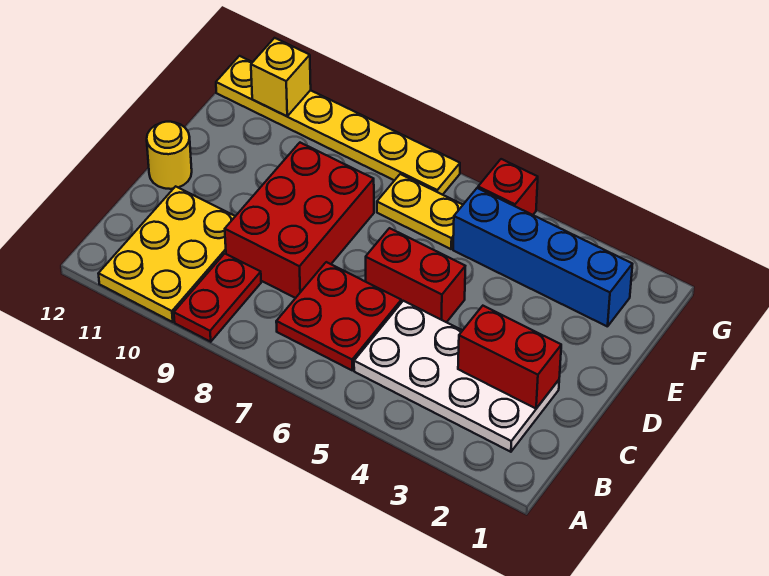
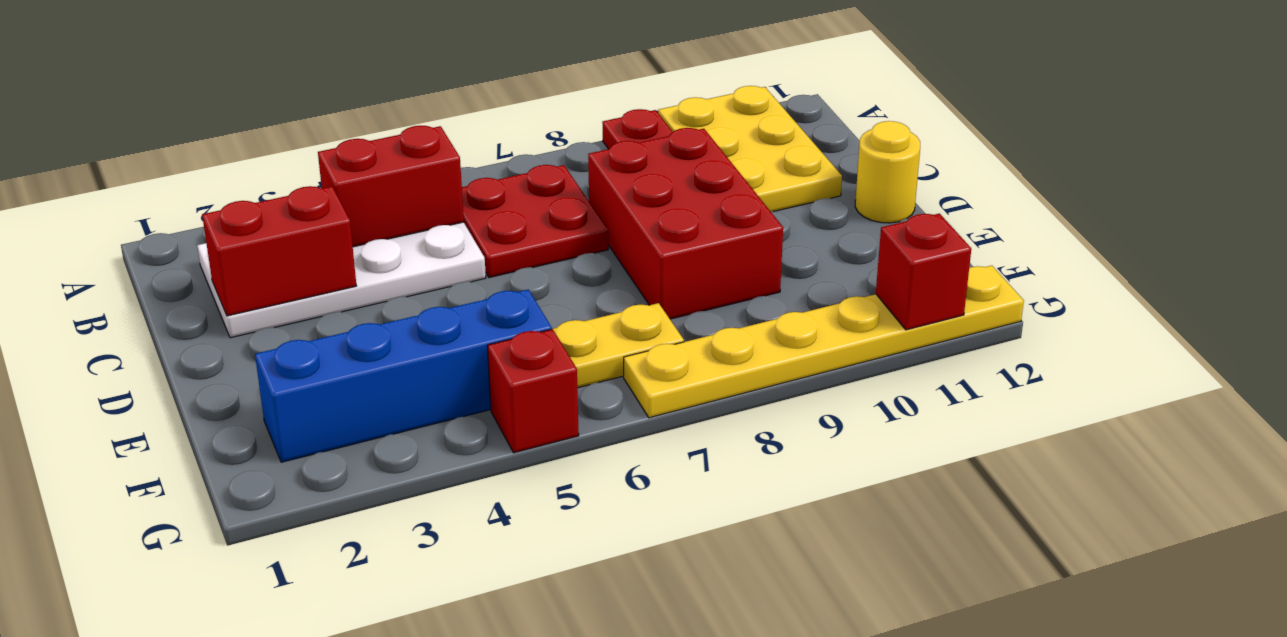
red brick D5:D6 level 1 -> red brick B4:B5 level 2
yellow brick G11 level 2 -> red brick G11 level 2

